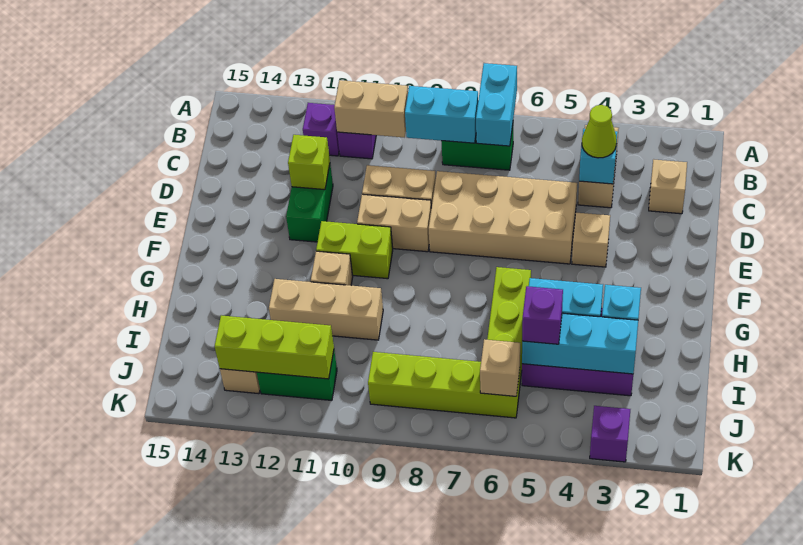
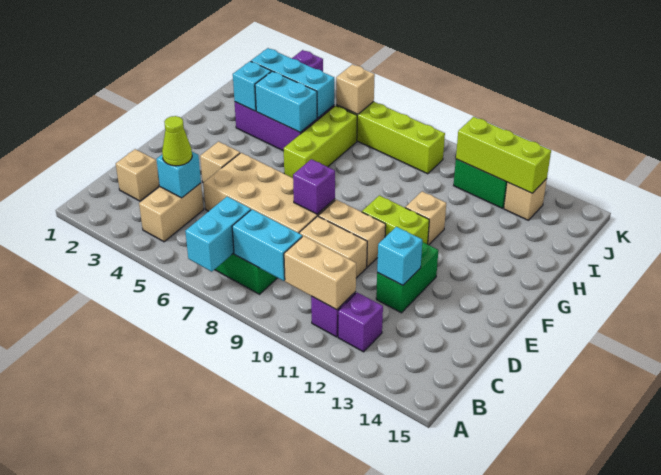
lime brick D12 level 2 -> cyan brick D12 level 2
tan brick H10:H12 level 1 -> none
purple brick I5 level 3 -> purple brick E8 level 2

